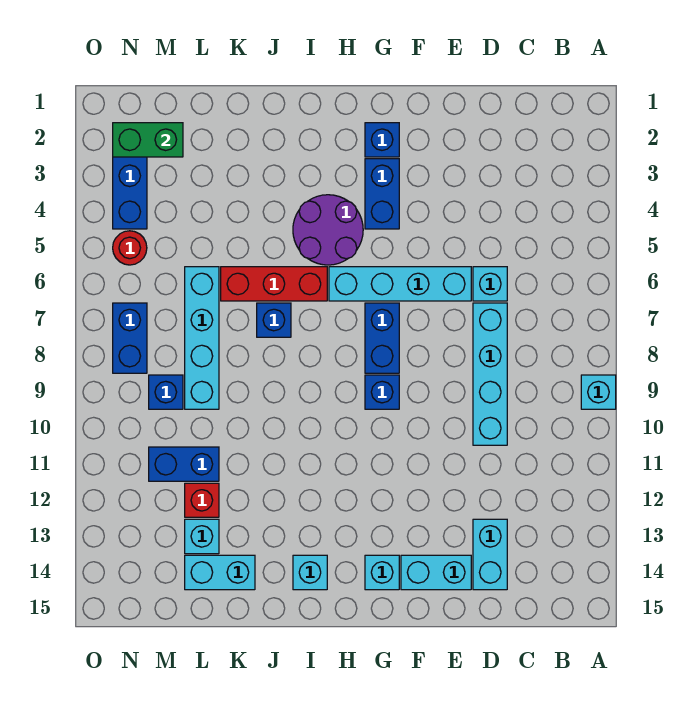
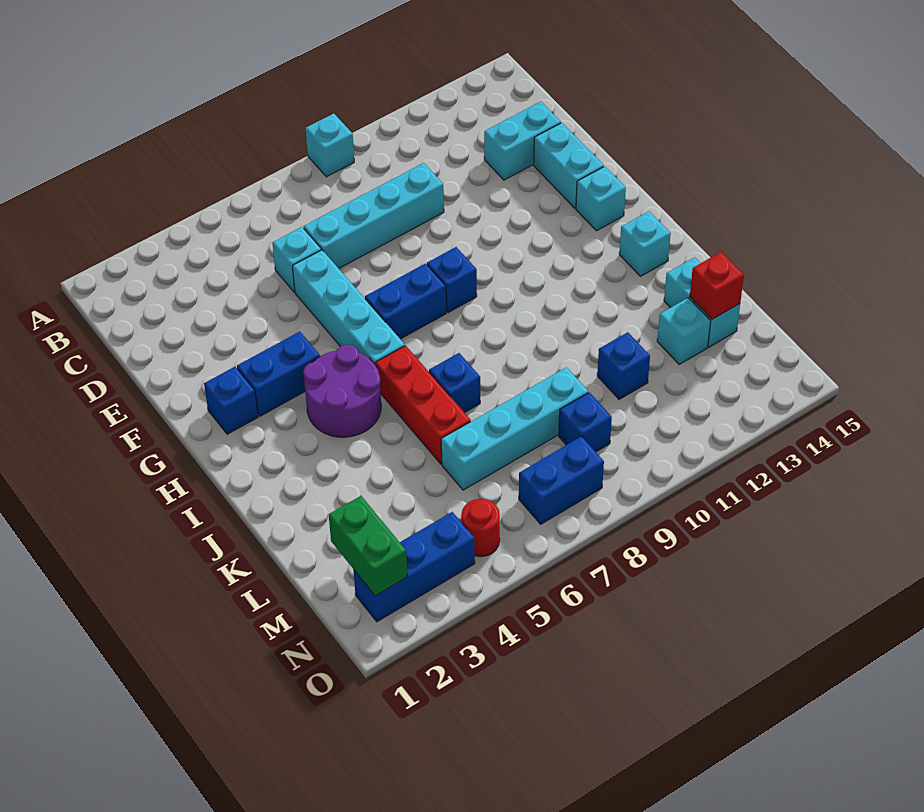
blue brick L11:M11 level 1 -> blue brick L11 level 1
red brick L12 level 1 -> red brick L14 level 2

